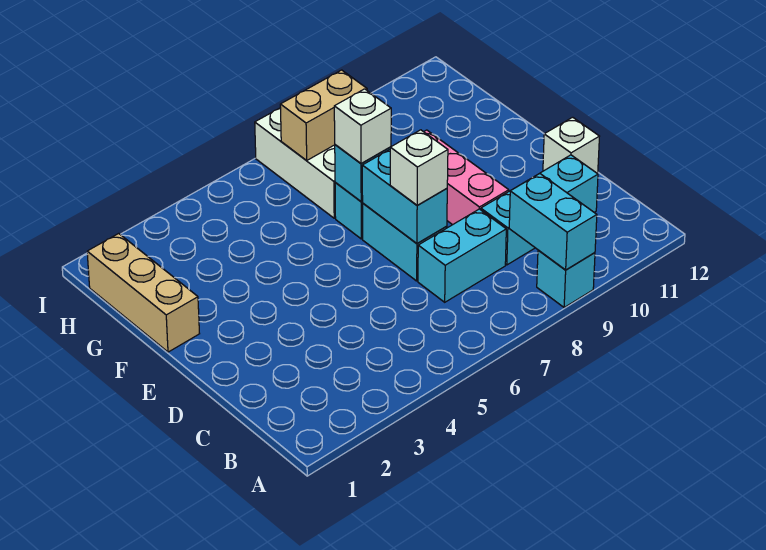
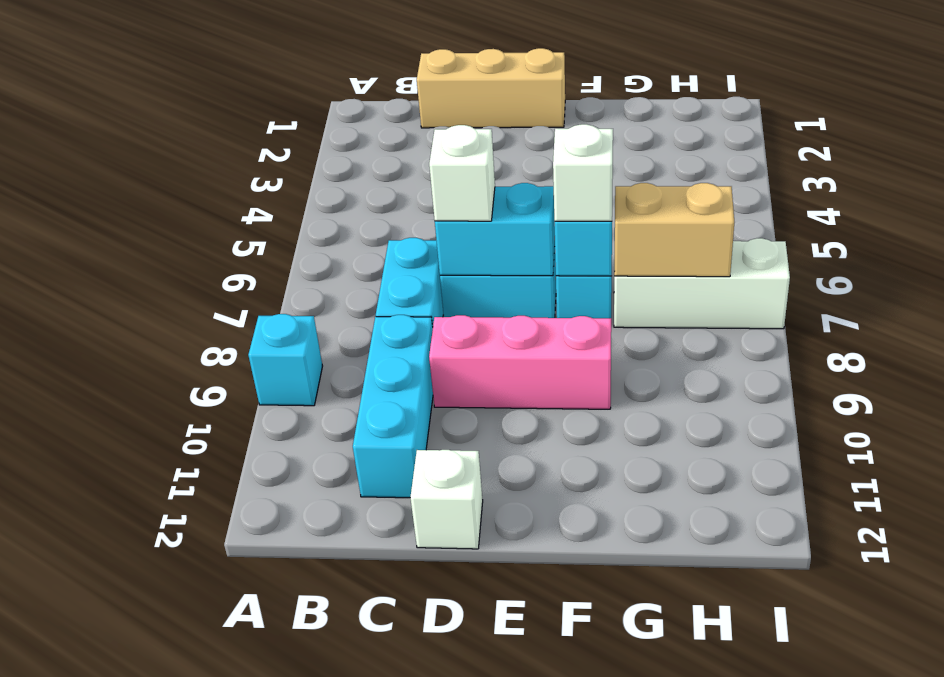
cyan brick A9:B9 level 2 -> none
tan brick F1:H1 level 1 -> tan brick C1:E1 level 1
tan brick H7:H8 level 2 -> tan brick G7:H7 level 2

